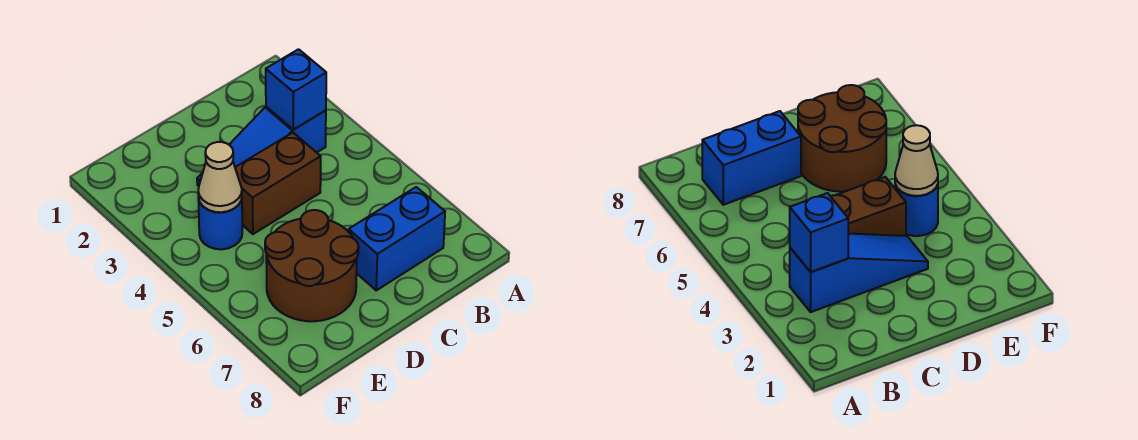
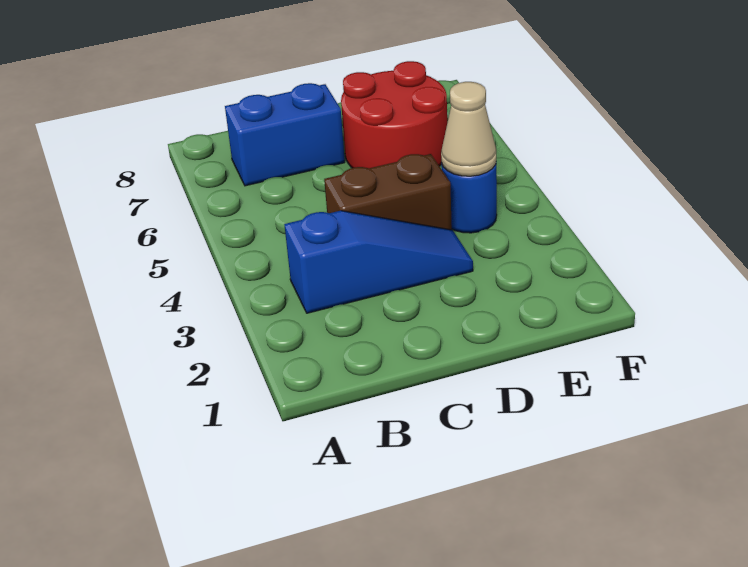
blue brick B3 level 2 -> none
brown round brick D6:E7 level 1 -> red round brick D6:E7 level 1

